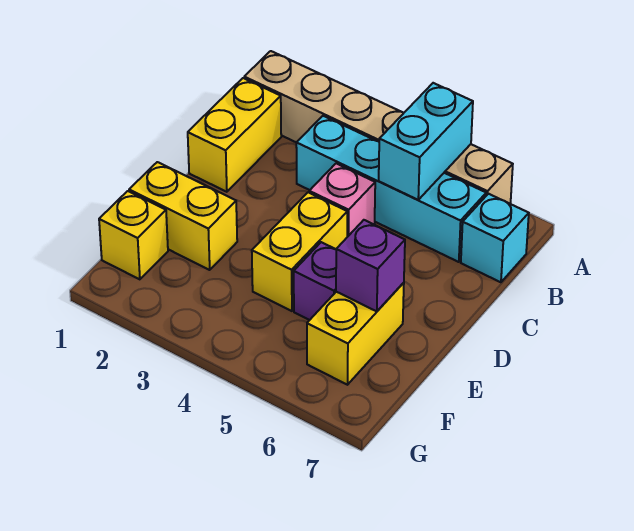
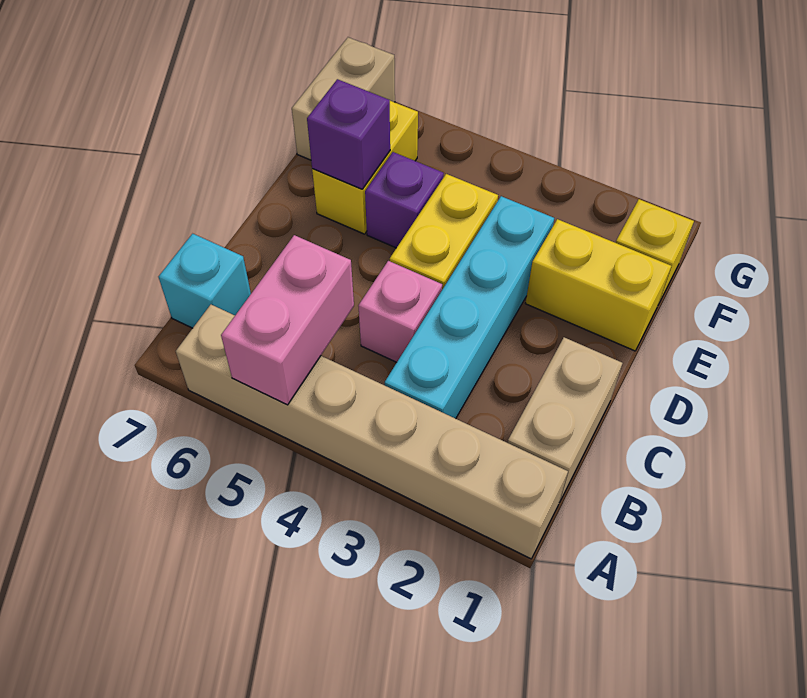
cyan brick A5:B5 level 2 -> pink brick A5:B5 level 2
yellow brick B1:C1 level 1 -> tan brick B1:C1 level 1
cyan brick B3:B6 level 1 -> cyan brick B3:E3 level 1
none -> tan brick F7:G7 level 1

